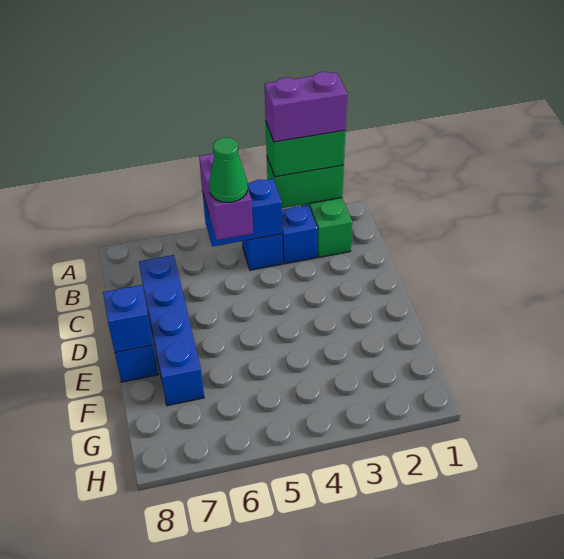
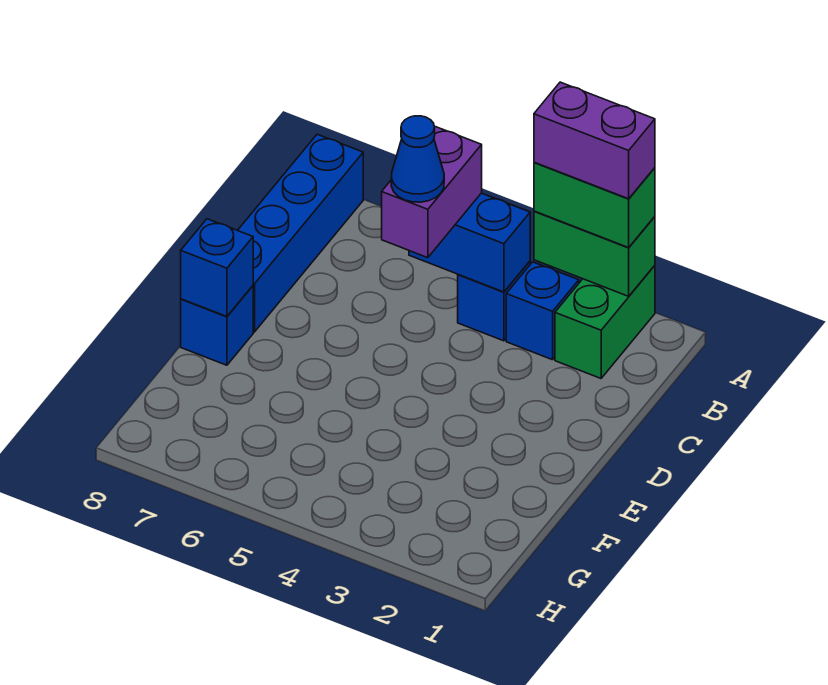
green cone C5 level 4 -> blue cone C5 level 4
blue brick C7:F7 level 1 -> blue brick A8:D8 level 1

